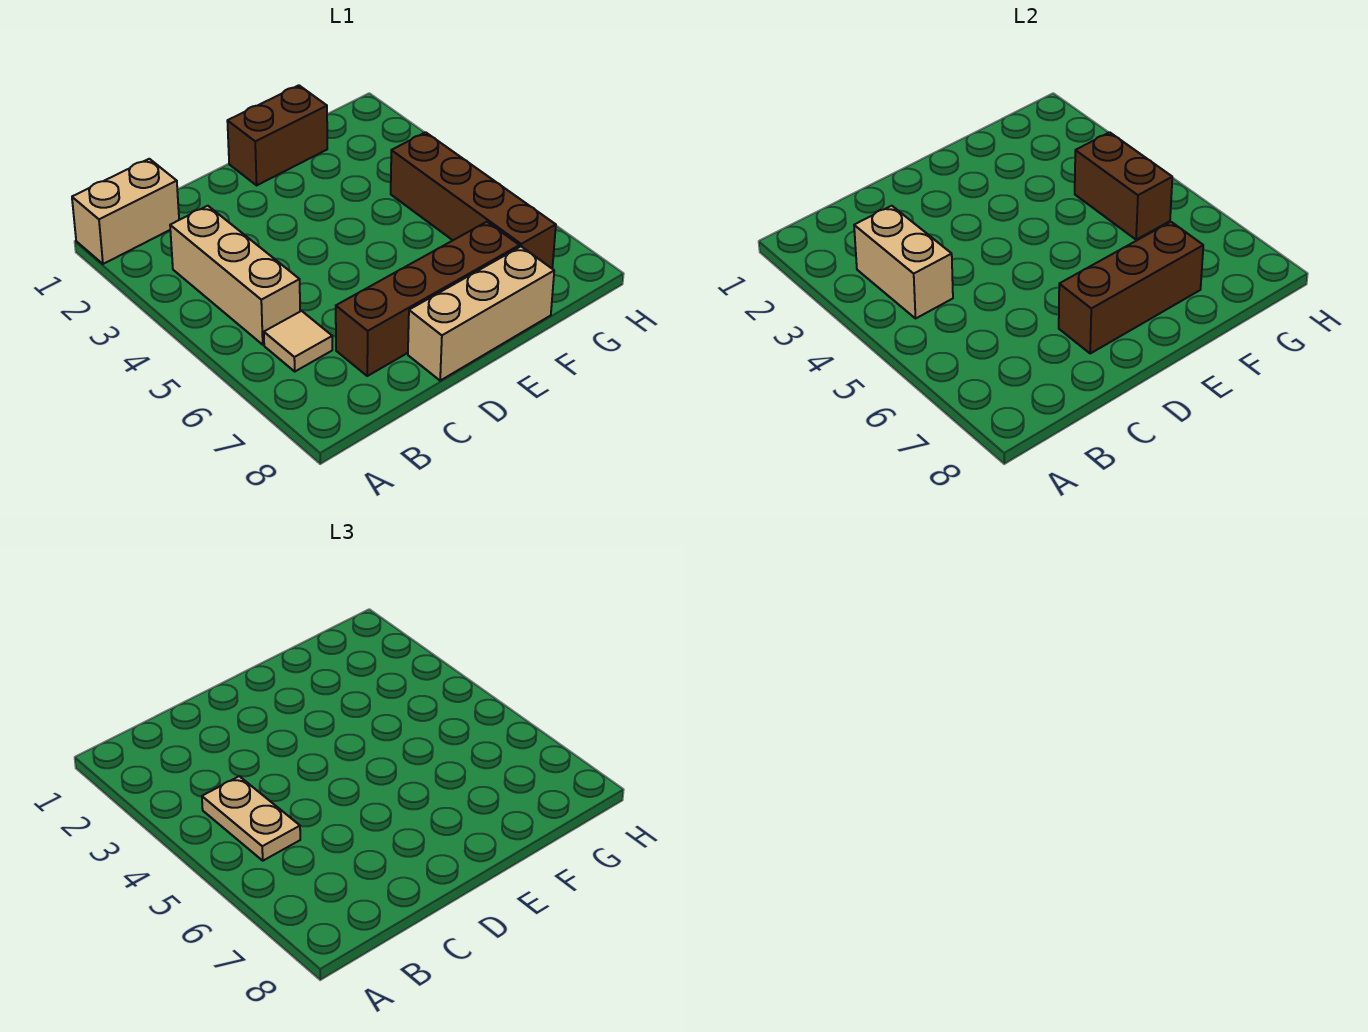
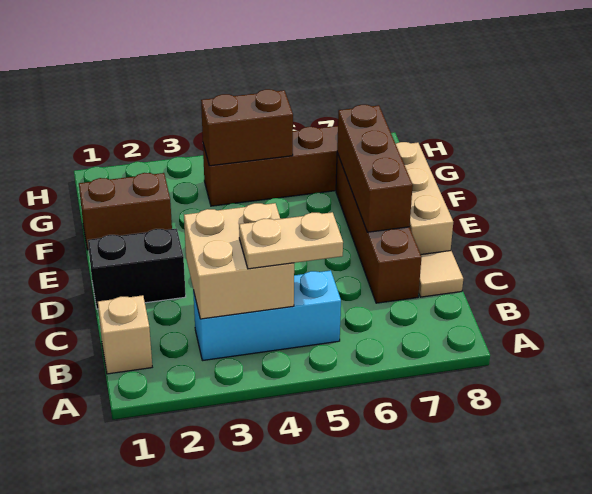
tan brick A1:B1 level 1 -> tan brick B1 level 1
tan brick B3:B5 level 1 -> cyan brick B3:B5 level 1
tan brick B3:B4 level 2 -> tan brick B3:C4 level 2
tan tile B6 level 1 -> tan tile C8 level 1
none -> black brick D1:D2 level 1
brown brick E1:F1 level 1 -> brown brick F1:F2 level 1

